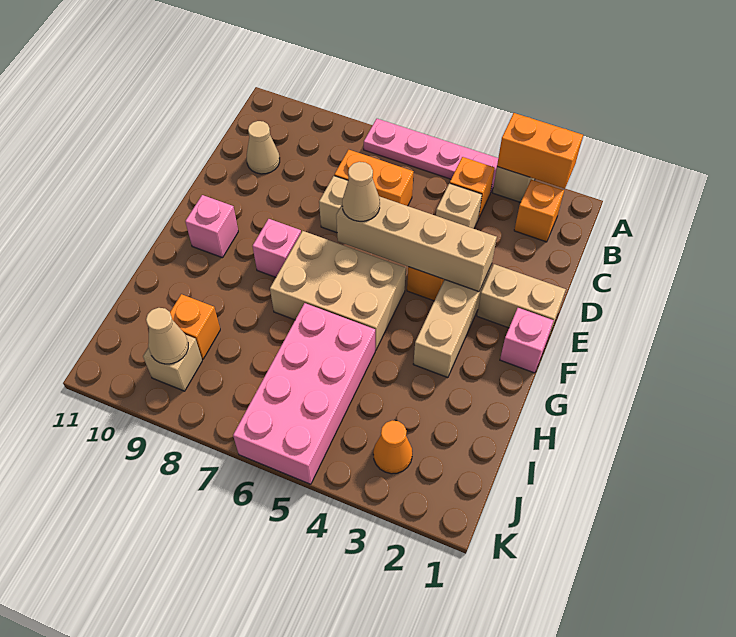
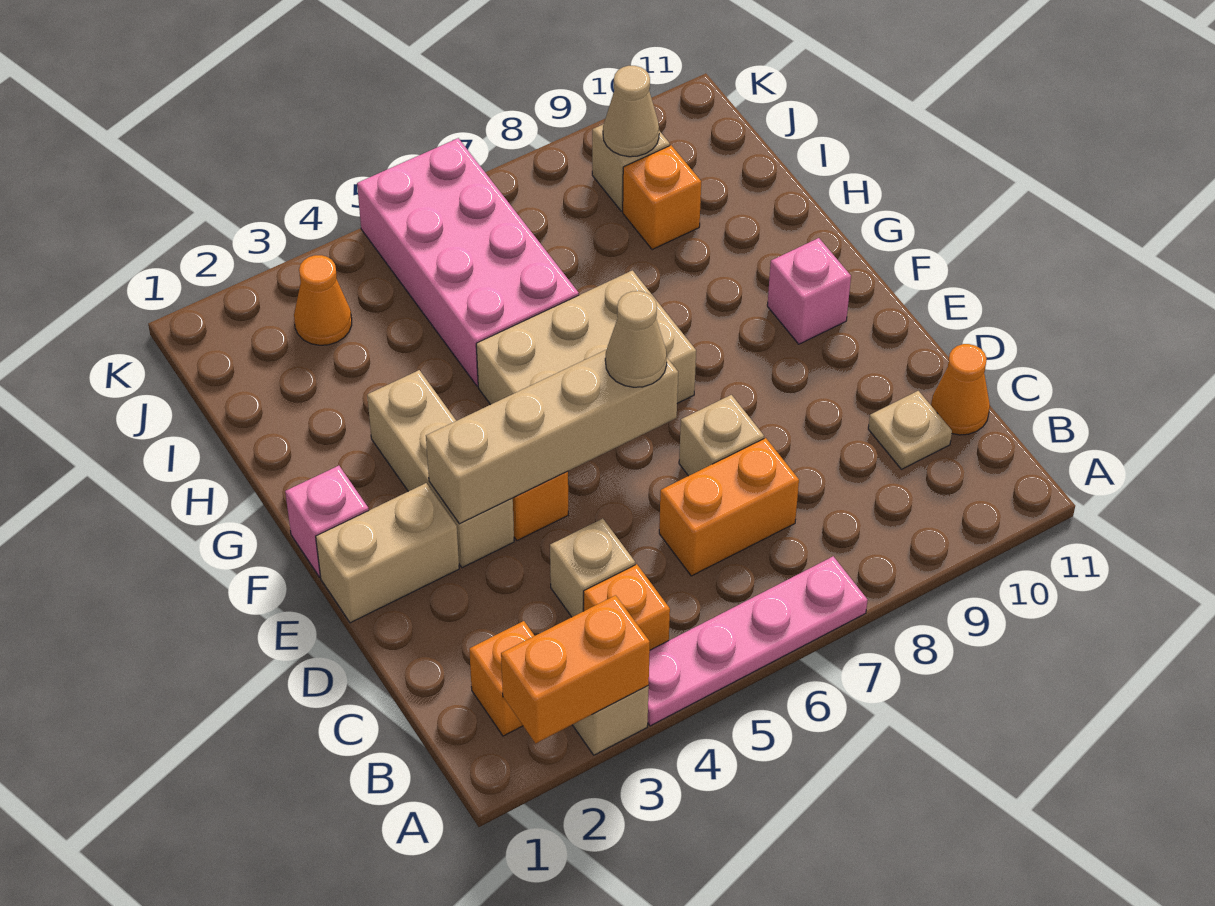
tan cone C10 level 1 -> tan plate C10 level 1
none -> orange cone C11 level 1
pink brick F8 level 1 -> none

